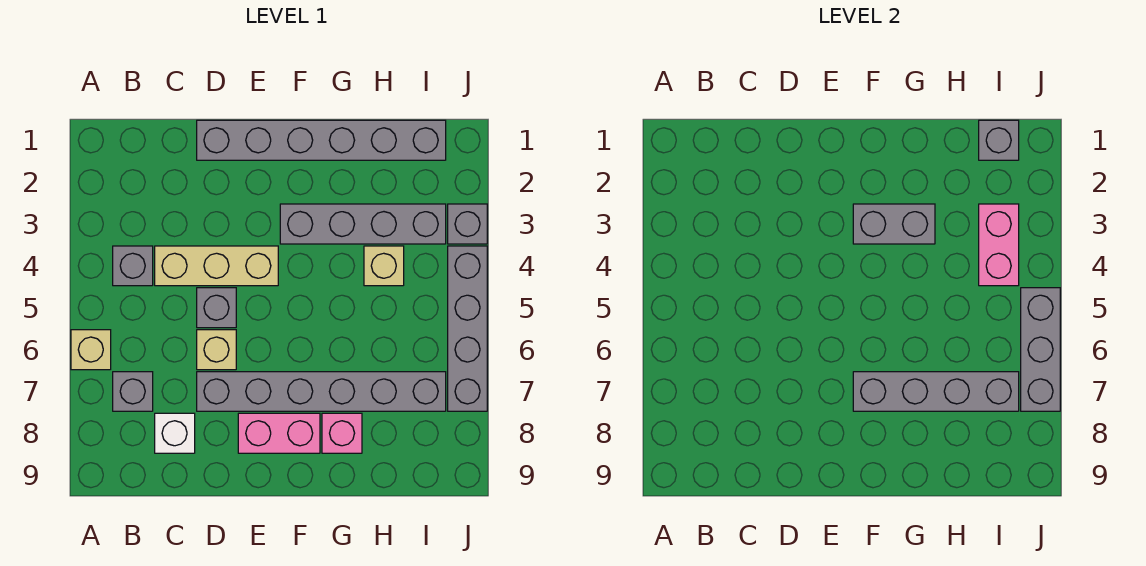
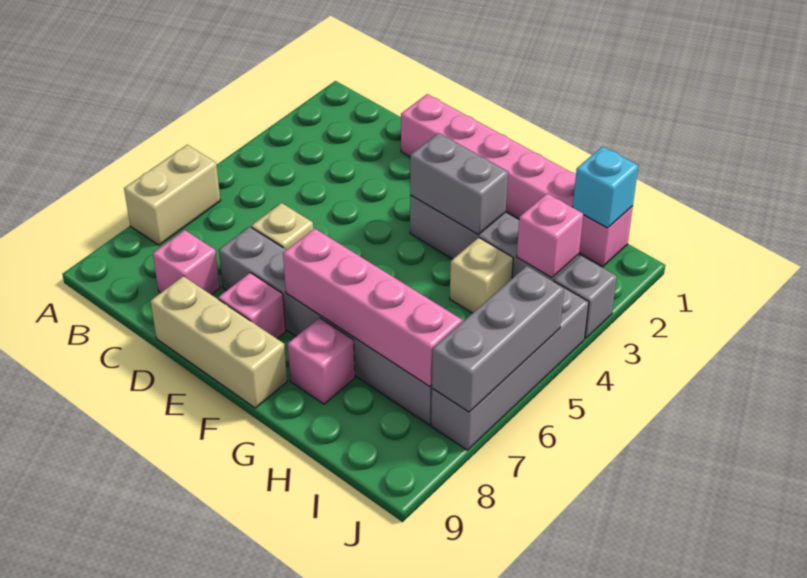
tan brick A6 level 1 -> tan brick A6:A7 level 1
grey brick B4 level 1 -> none
grey brick B7 level 1 -> none
tan brick C4:E4 level 1 -> tan brick D9:F9 level 1
white brick C8 level 1 -> pink brick C8 level 1
grey brick D1:I1 level 1 -> pink brick D1:I1 level 1
grey brick D5 level 1 -> none
pink brick E8:F8 level 1 -> pink brick E8 level 1
grey brick F7:I7 level 2 -> pink brick F7:I7 level 2
grey brick I1 level 2 -> cyan brick I1 level 2
pink brick I3:I4 level 2 -> pink brick I3 level 2

